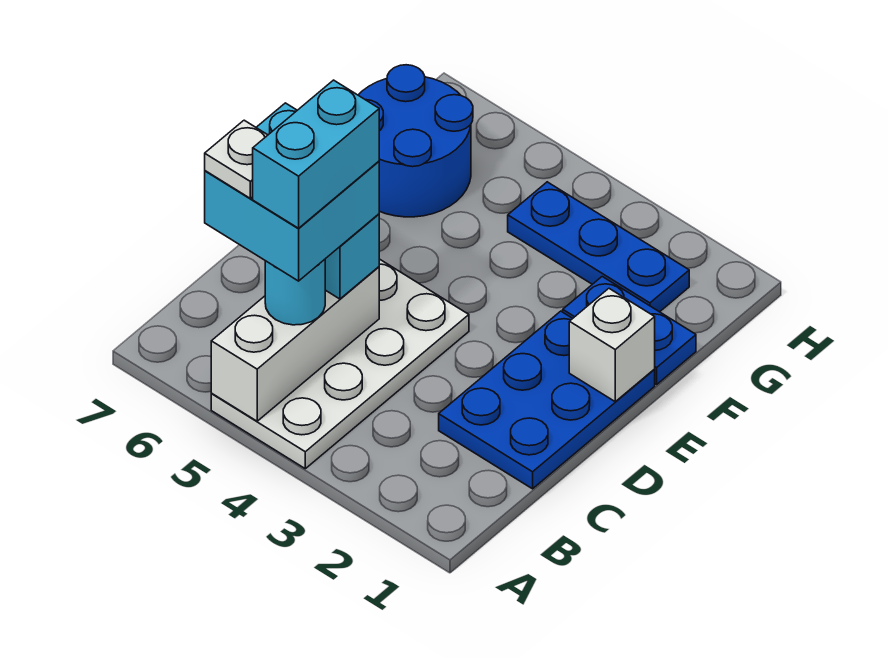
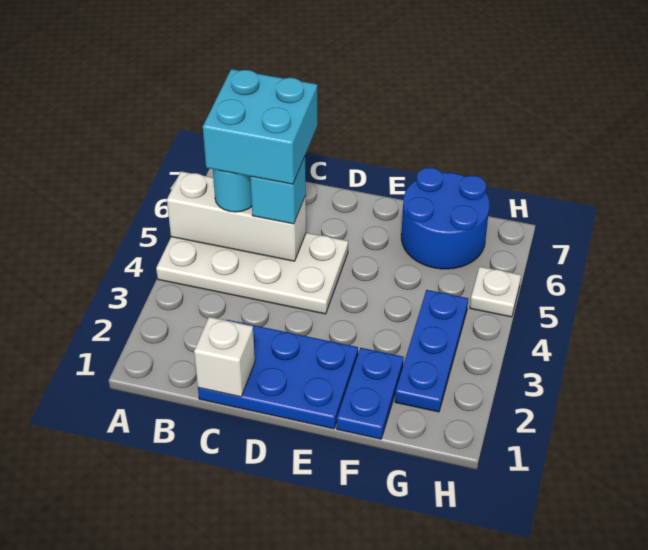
cyan brick B5:C5 level 5 -> none
white plate B6 level 5 -> white plate H5 level 1
white brick E1 level 2 -> white brick C1 level 2

